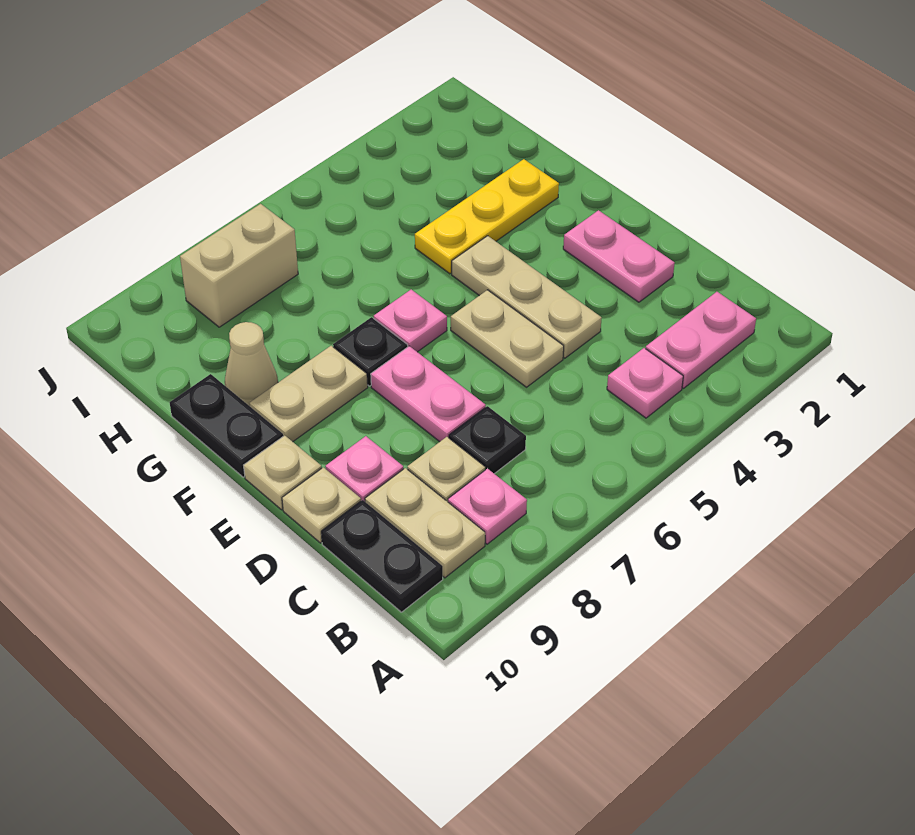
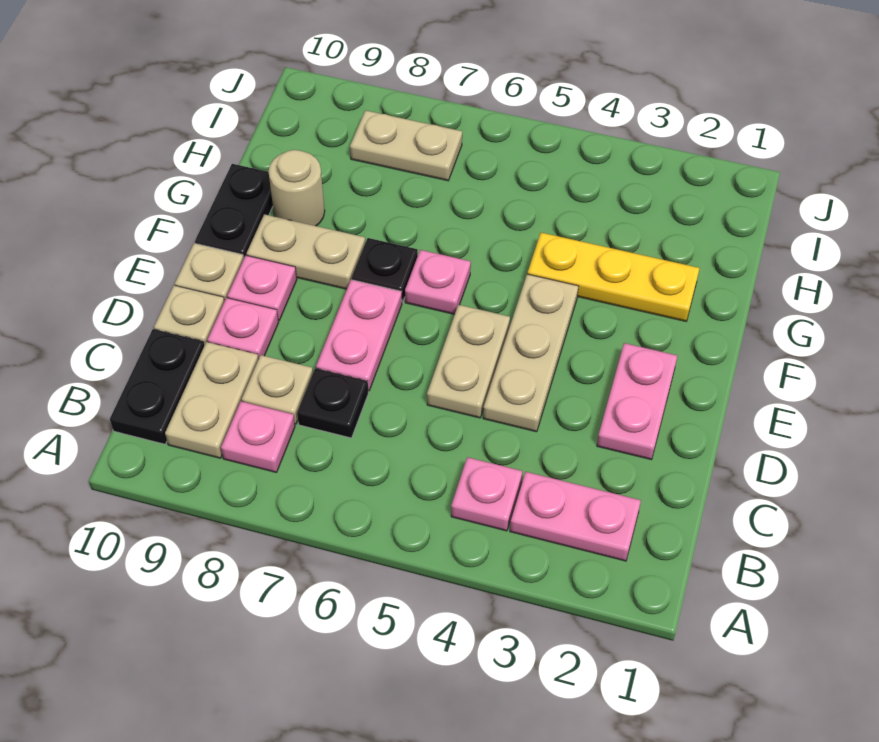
none -> pink plate E9 level 1
tan cone G9 level 1 -> tan round brick G9 level 1
tan brick I7:I8 level 1 -> tan plate I7:I8 level 1

